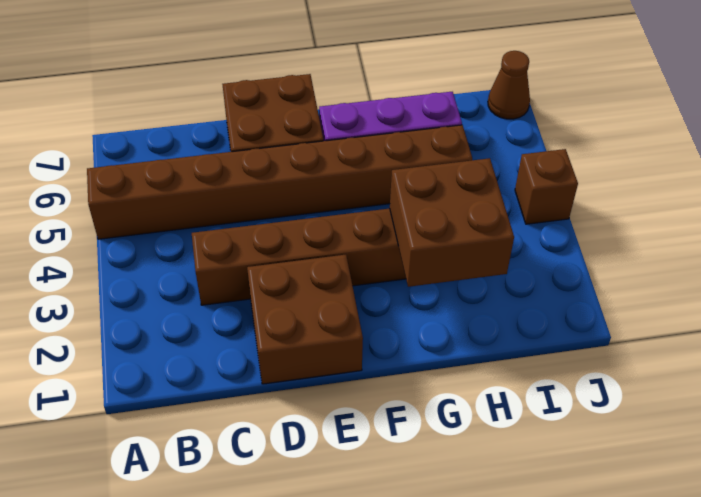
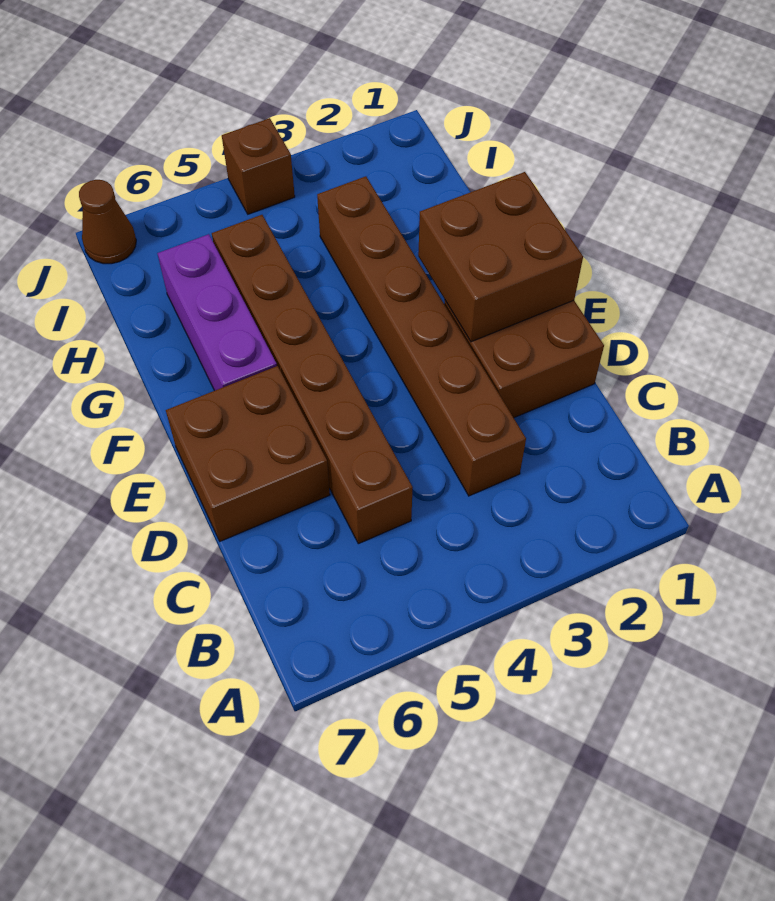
brown brick A5:H5 level 1 -> brown brick C5:H5 level 1
brown brick G2:H3 level 2 -> brown brick E1:F2 level 2

